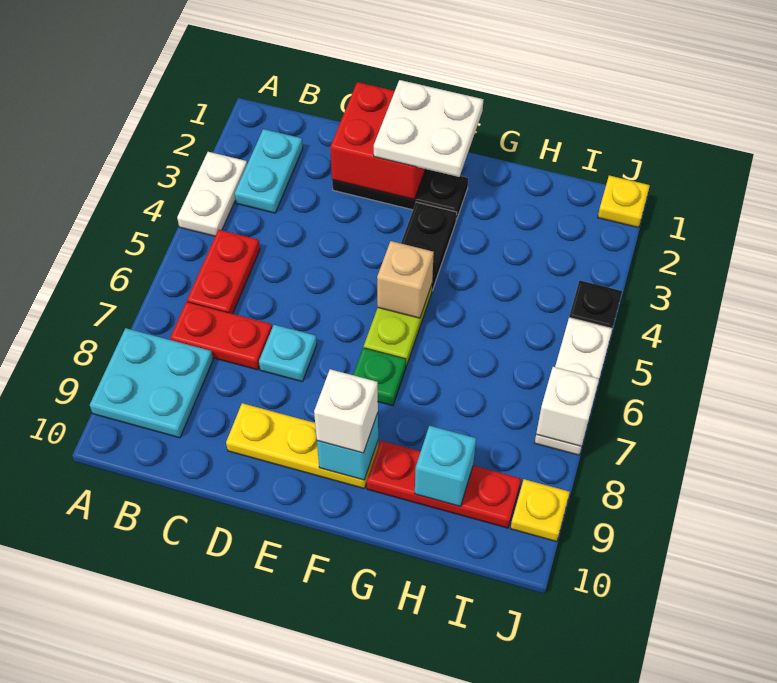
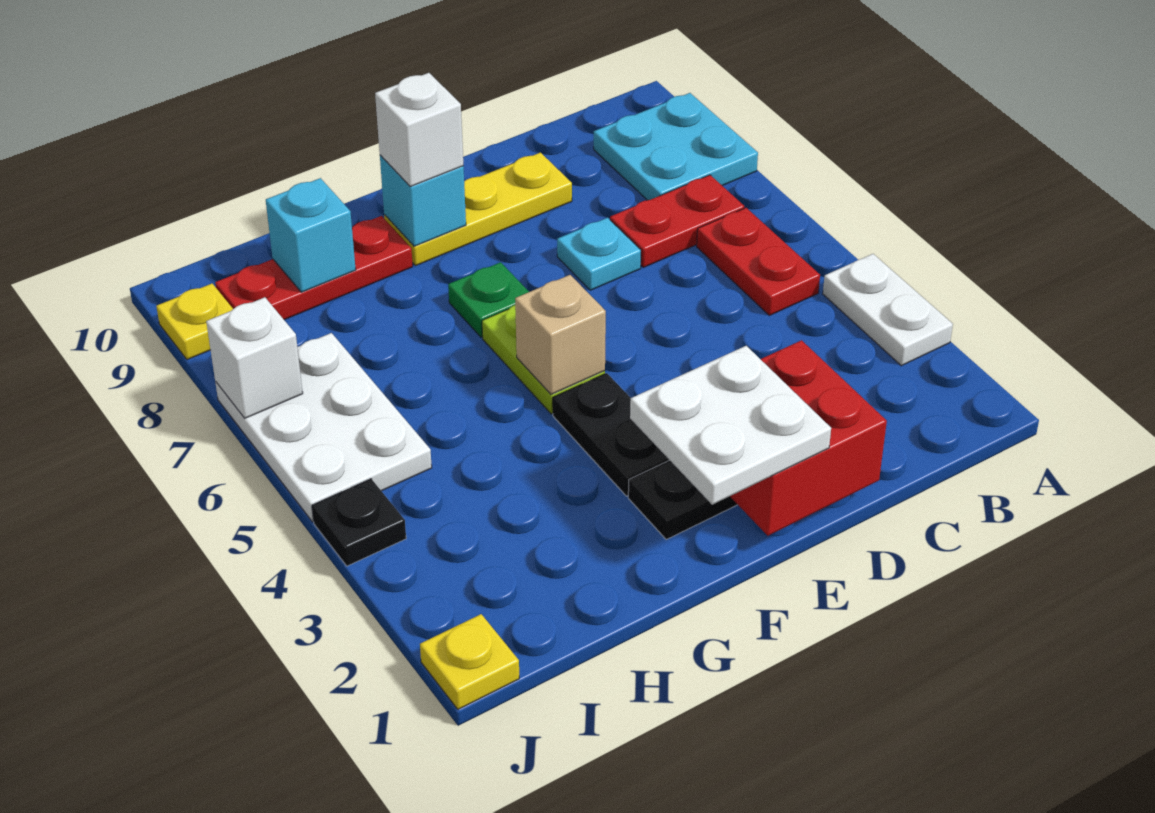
cyan plate B2:B3 level 1 -> none
white plate J5:J7 level 1 -> white plate I5:J7 level 1

